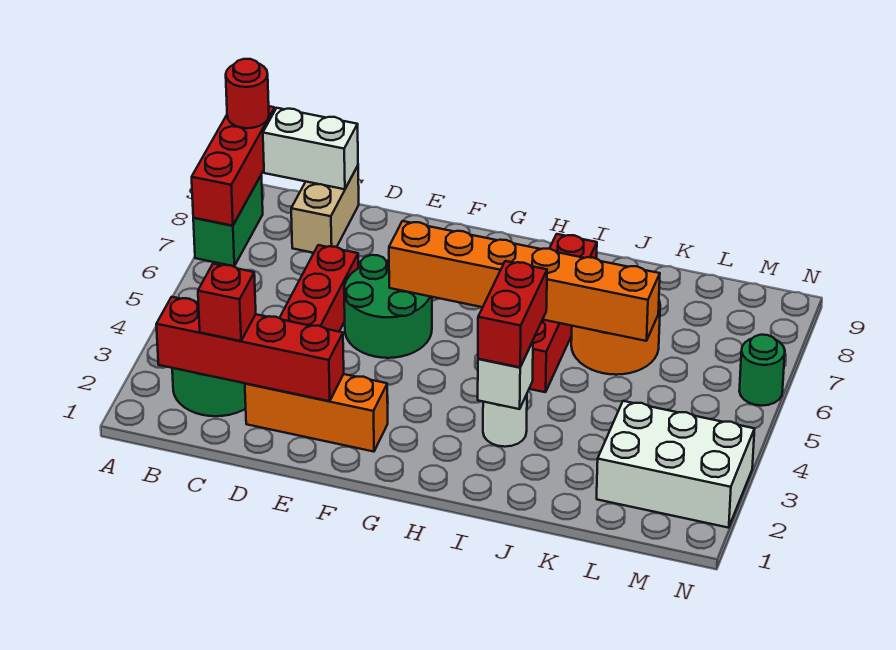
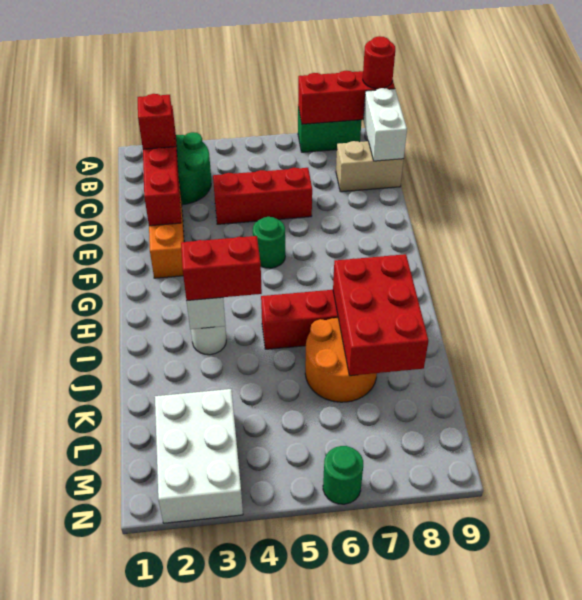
green round brick E5:F6 level 1 -> green round brick F5 level 1
orange brick F6:K6 level 2 -> none
none -> red brick I7:K8 level 2

